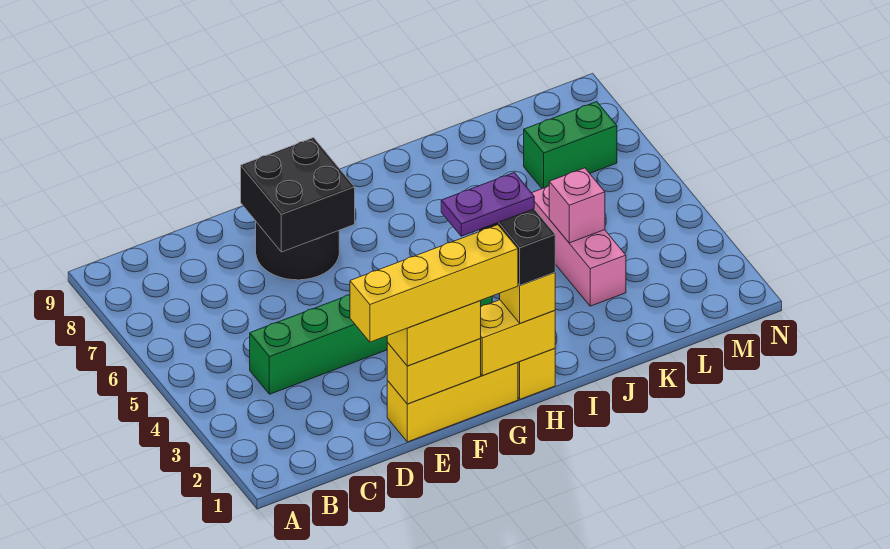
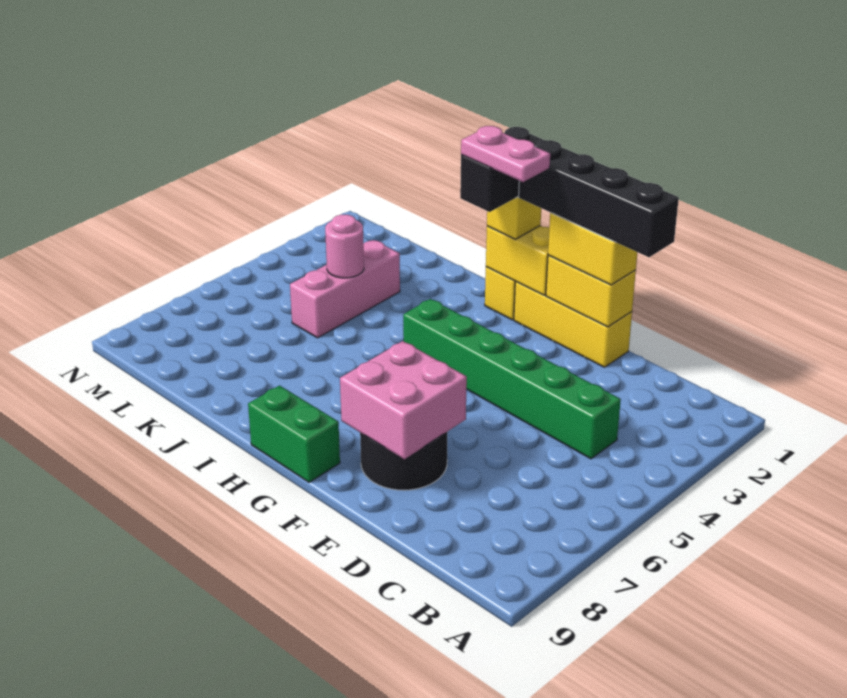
yellow brick D1:G1 level 4 -> black brick D1:G1 level 4
black brick E7:F8 level 2 -> pink brick E7:F8 level 2
purple plate G2:H2 level 5 -> pink plate G2:H2 level 5
pink brick K4 level 2 -> pink round brick K4 level 2
green brick L7:M7 level 1 -> green brick G9:H9 level 1

